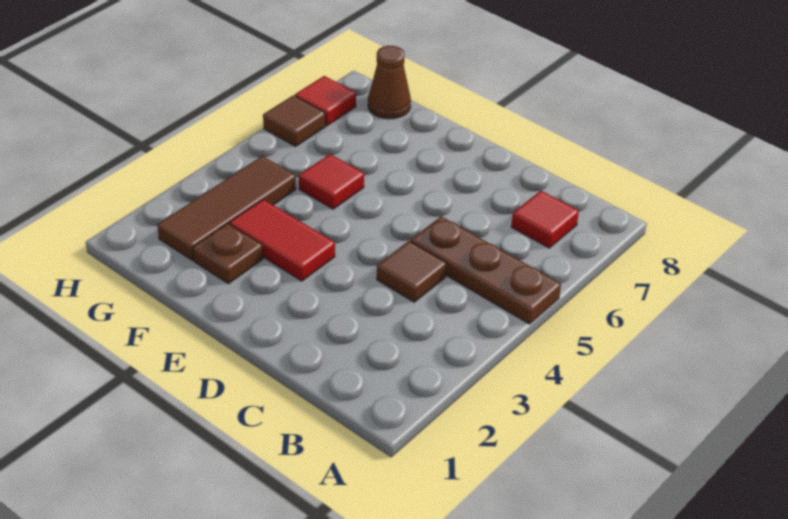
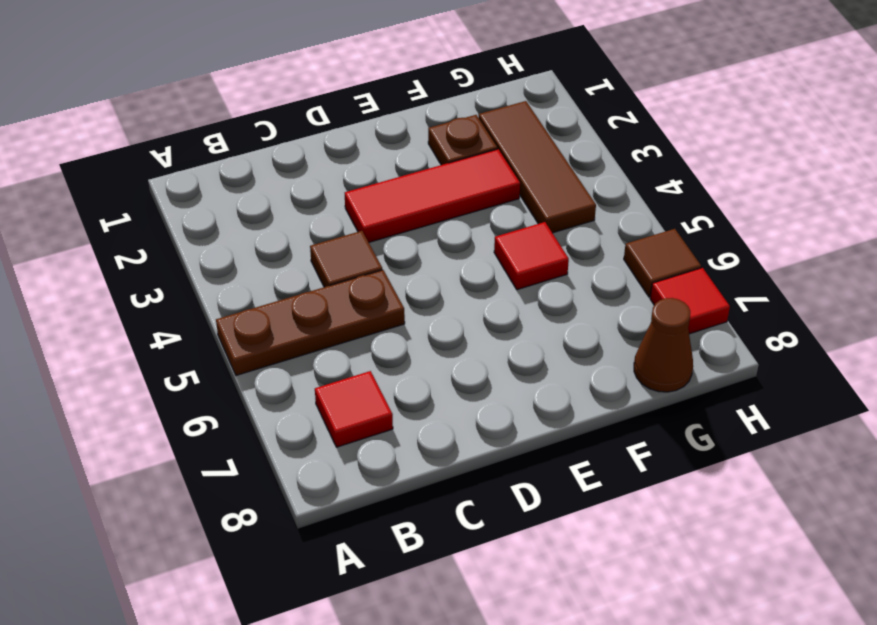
red tile E3:F3 level 1 -> red tile D3:F3 level 1

